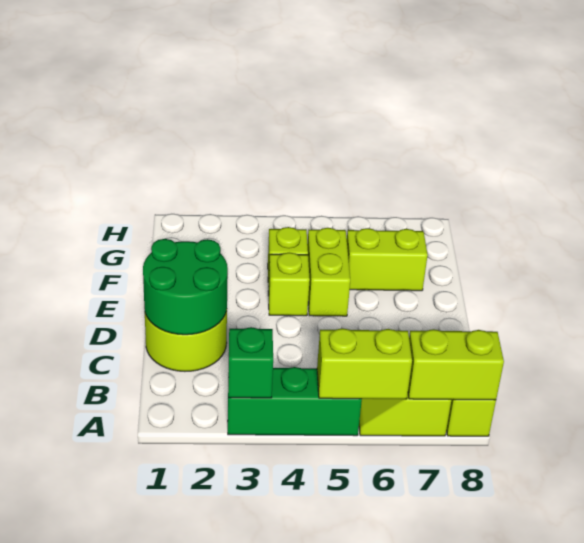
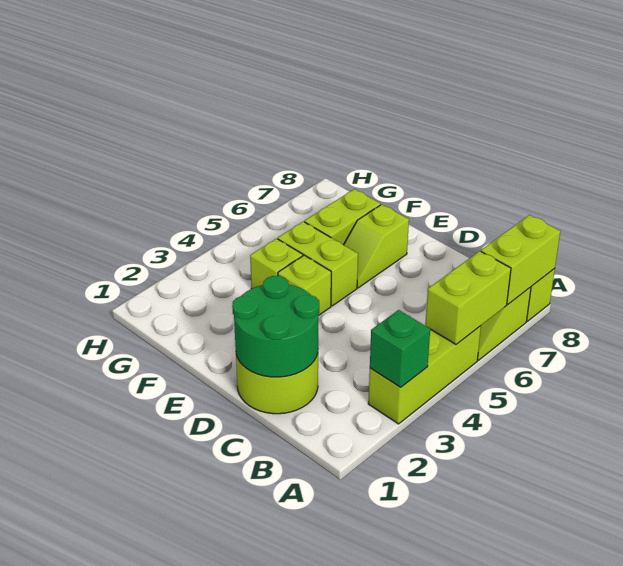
green brick A3:A5 level 1 -> lime brick A3:A5 level 1
none -> lime slope E6:E7 level 1 top 7

